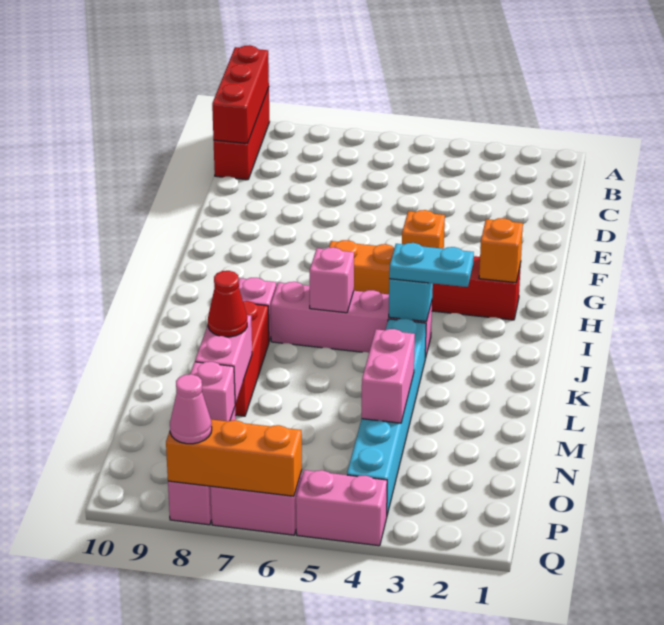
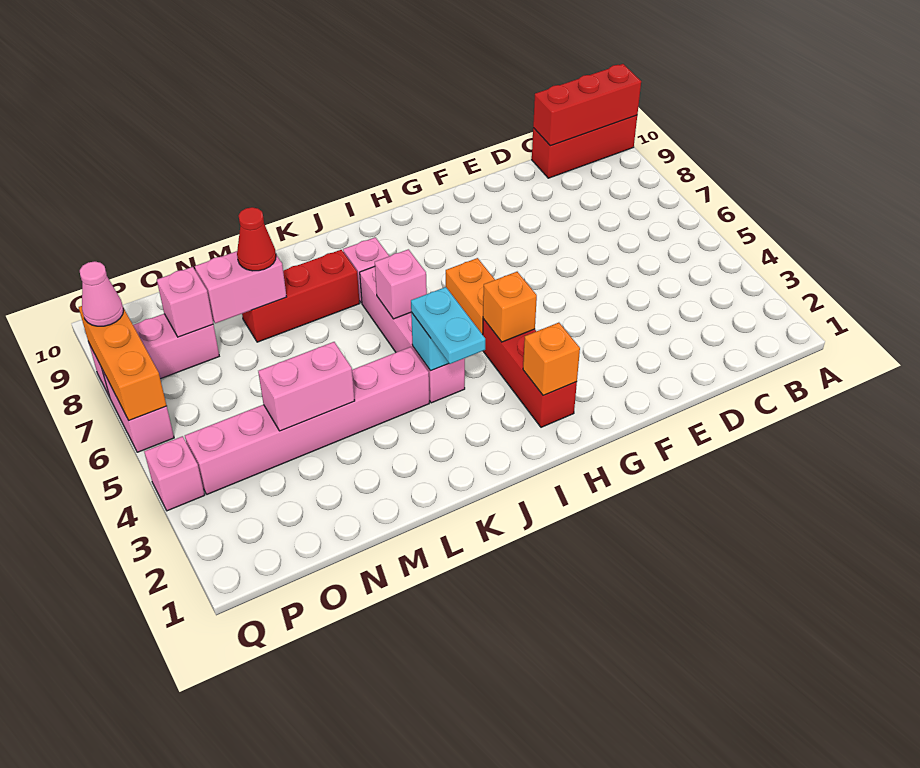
cyan brick K4:P4 level 1 -> pink brick K4:P4 level 1
pink brick Q4:Q5 level 1 -> pink brick Q4 level 1

